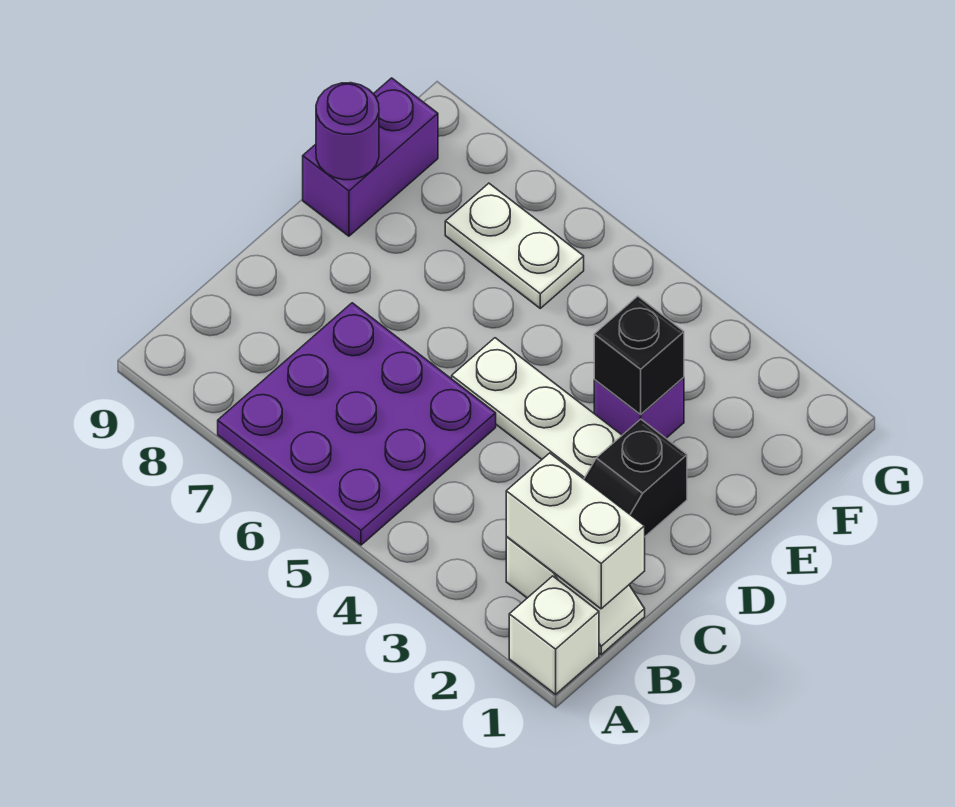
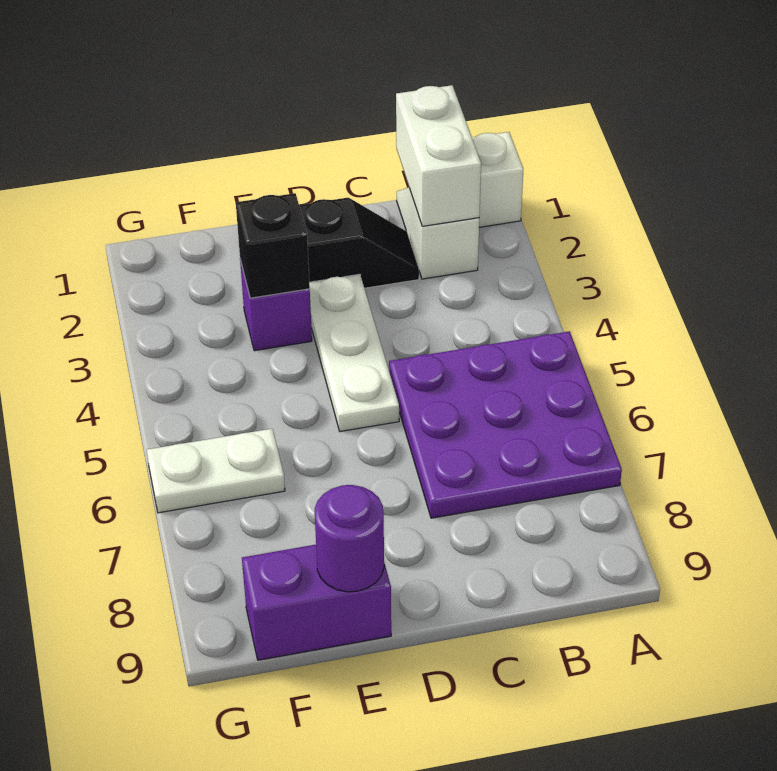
white plate F6:F7 level 1 -> white plate F6:G6 level 1

